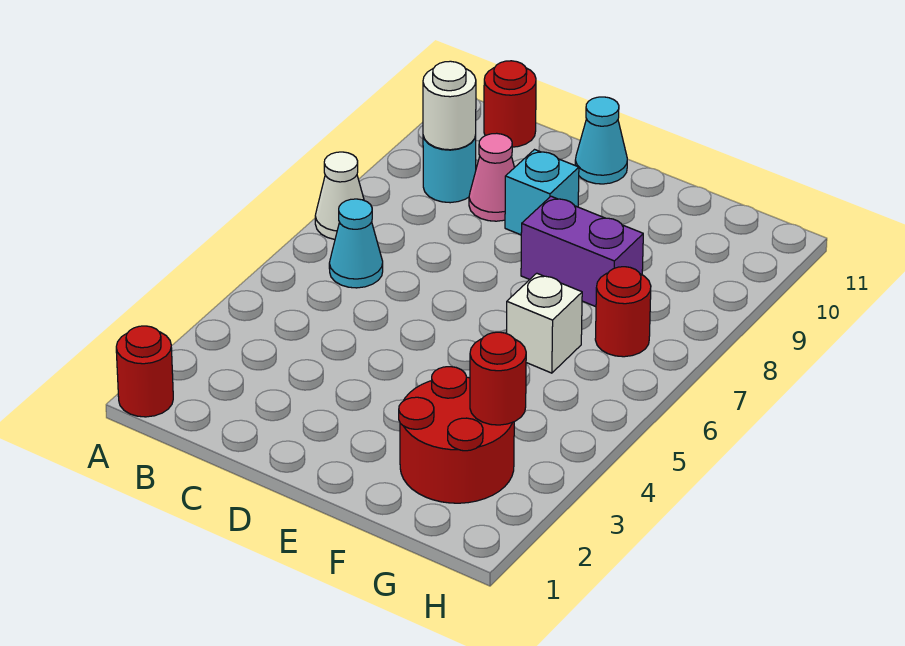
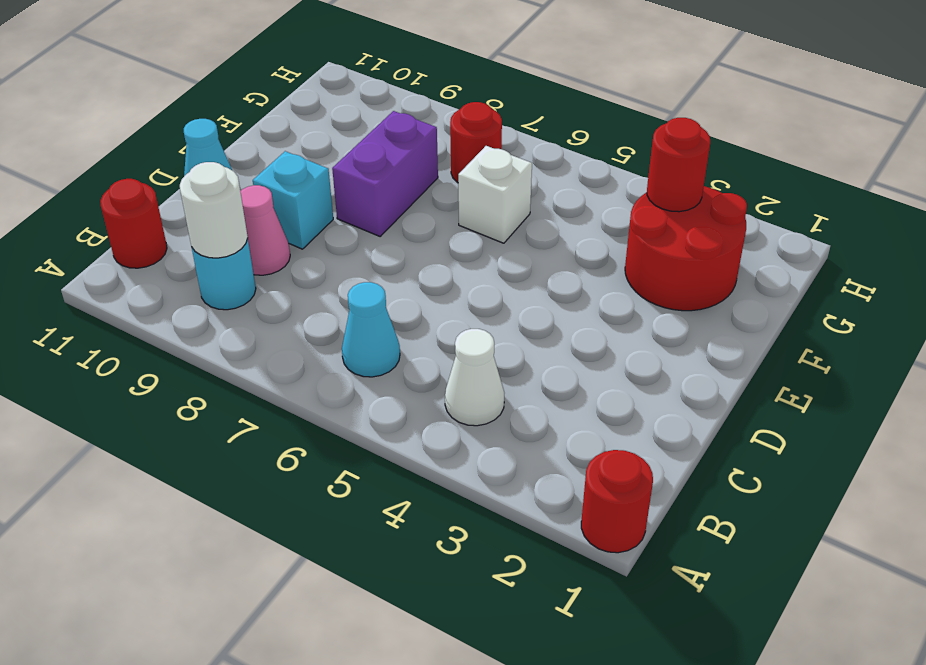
white cone A7 level 1 -> white cone B4 level 1

